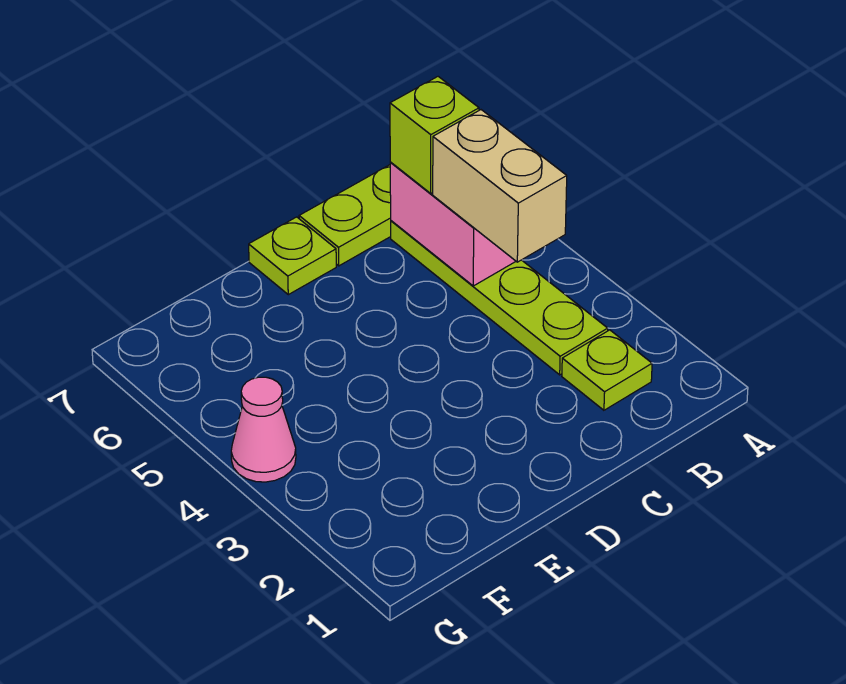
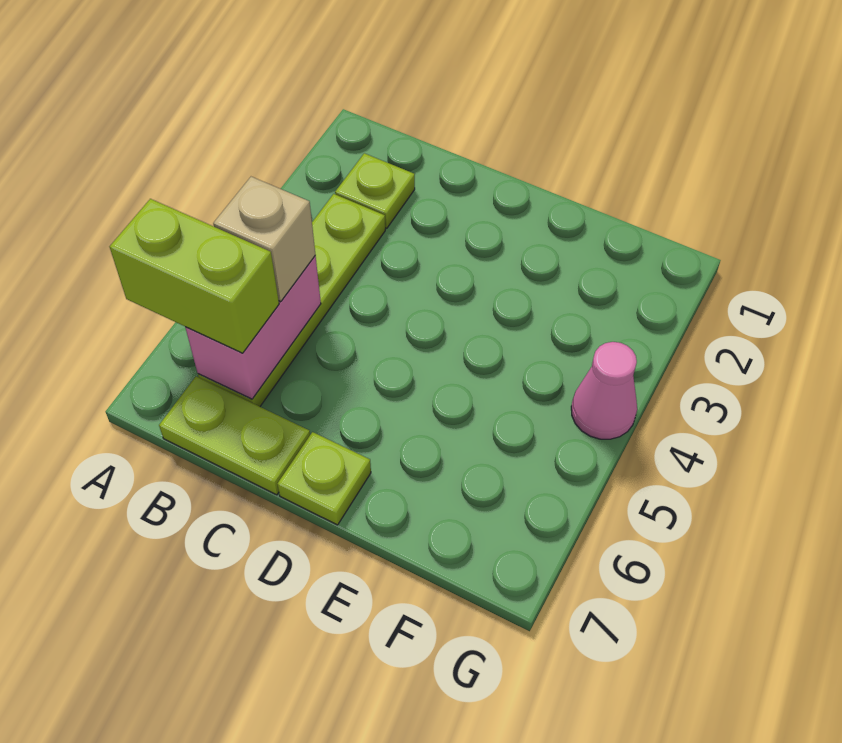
tan brick B4:B5 level 3 -> tan brick B5 level 3
lime brick B6 level 3 -> lime brick A6:B6 level 3

